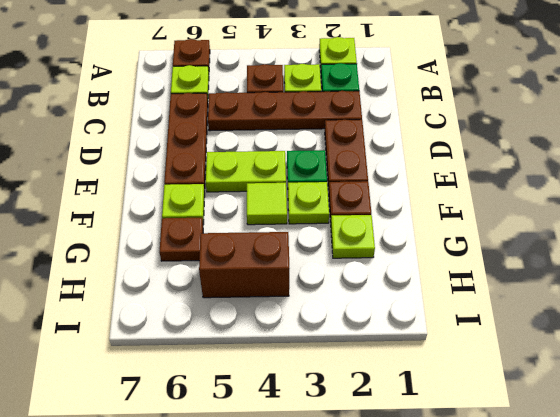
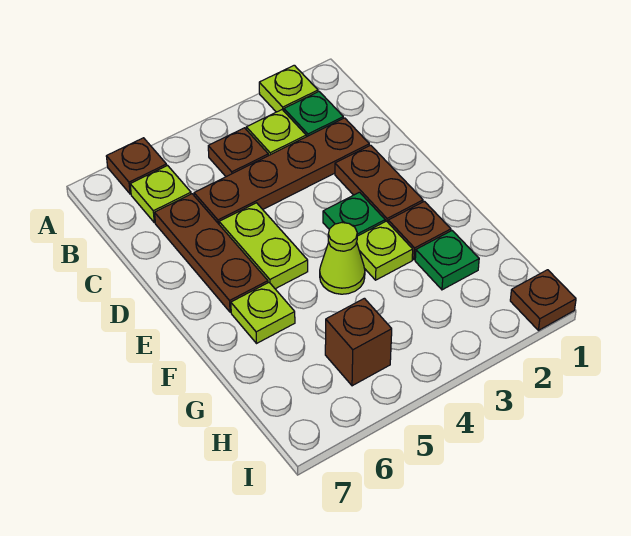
lime plate E4:E5 level 1 -> lime plate D5:E5 level 1
lime tile F4 level 1 -> lime cone F4 level 1
lime plate G2 level 1 -> green plate G2 level 1
brown plate G6 level 1 -> brown plate I1 level 1
brown brick H4:H5 level 1 -> brown brick H5 level 1

